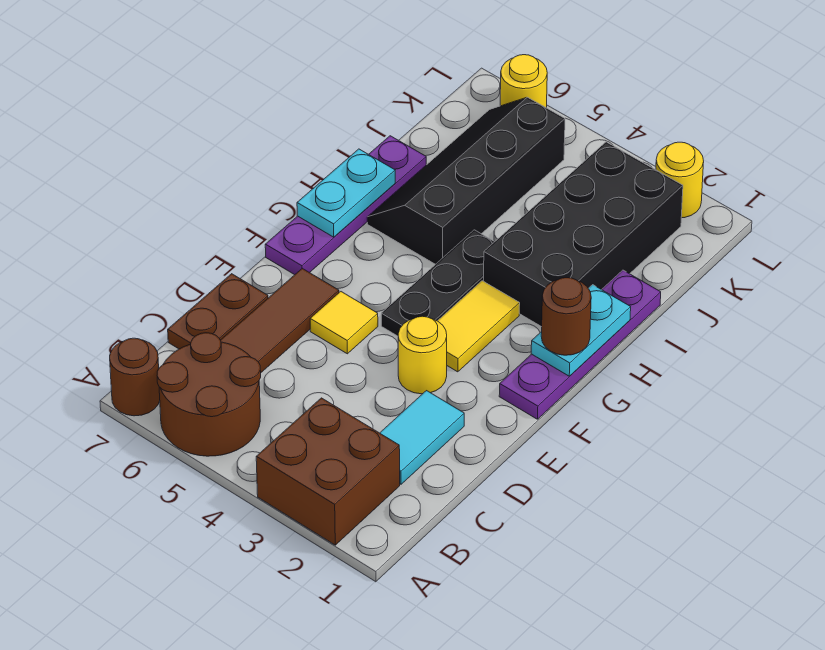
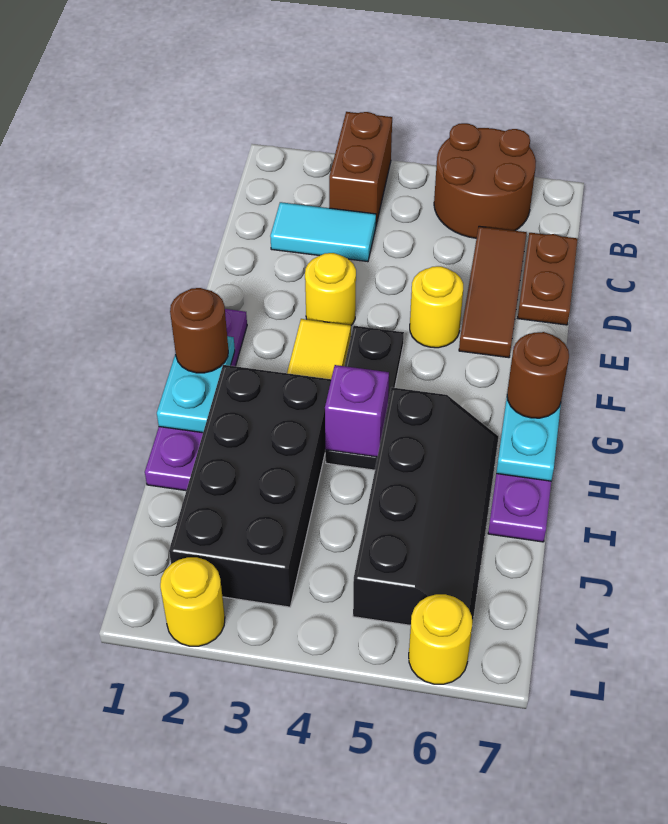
brown brick A2:B3 level 1 -> brown brick A3:B3 level 1
brown round brick A7 level 1 -> brown round brick G7 level 3
cyan tile C2:D2 level 1 -> cyan tile C2:C3 level 1
yellow tile E5 level 1 -> yellow round brick E5 level 1
none -> purple brick H4 level 2

